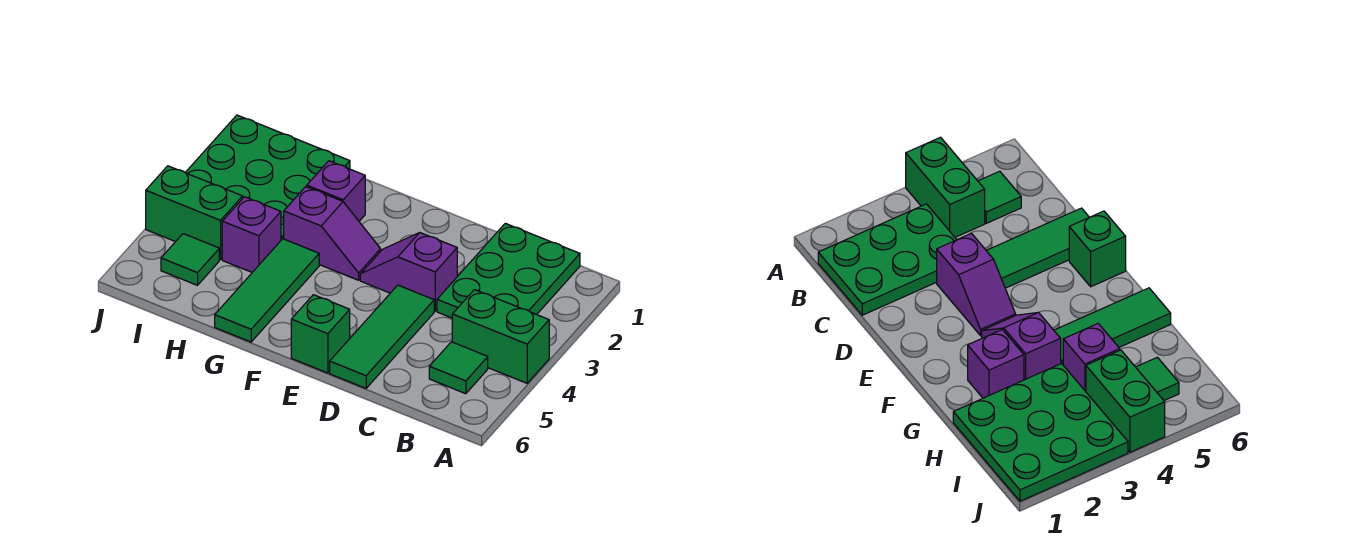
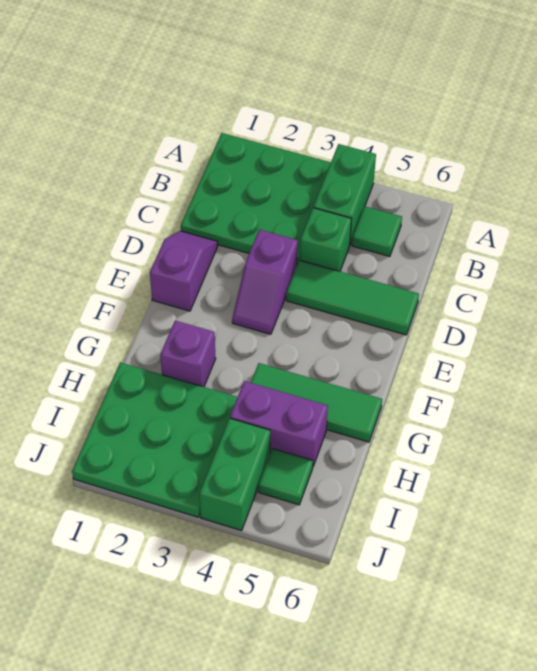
green plate B1:C3 level 1 -> green plate A1:C3 level 1
green brick E6 level 1 -> green brick C4 level 1
purple slope F3:G3 level 1 top G -> purple slope D1:E1 level 1 top E
purple brick H4 level 1 -> purple brick H4:H5 level 1

